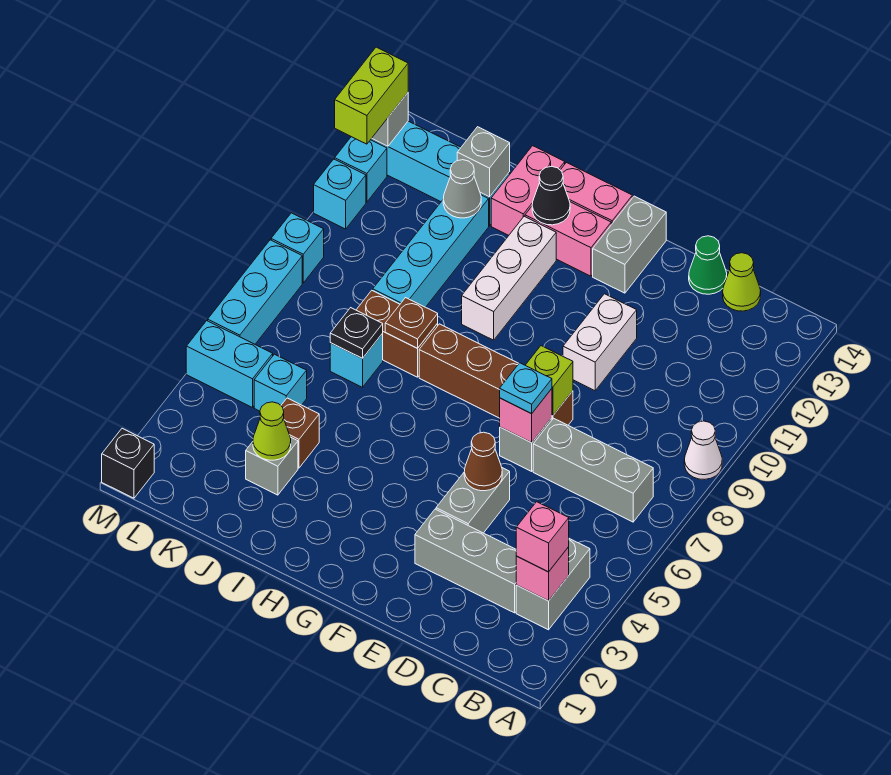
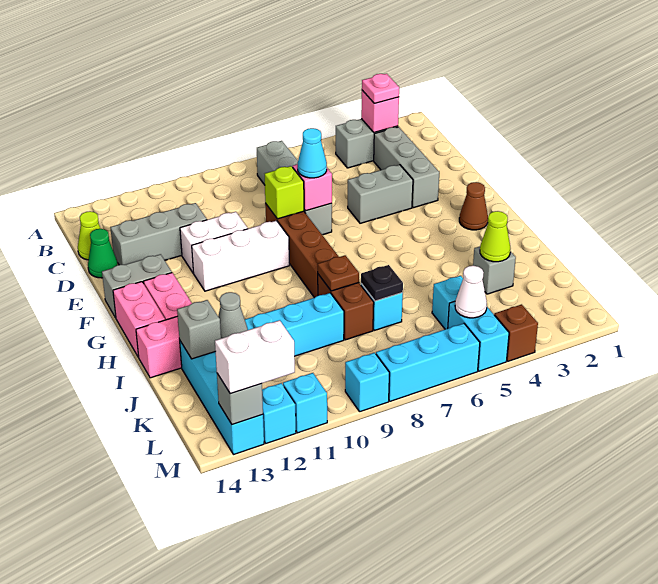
white cone A9 level 1 -> white cone L5 level 2
pink brick B3 level 3 -> pink plate B3 level 3
none -> grey brick D11:D13 level 1
brown cone E5 level 2 -> brown cone G2 level 1
cyan plate E7 level 3 -> cyan cone E7 level 3
white brick H10:H12 level 1 -> white brick F9:F11 level 1
black cone H13 level 2 -> none
brown brick J4 level 1 -> brown brick M4 level 1
black brick M1 level 1 -> none
lime brick M12:M13 level 3 -> white brick M12:M13 level 3

